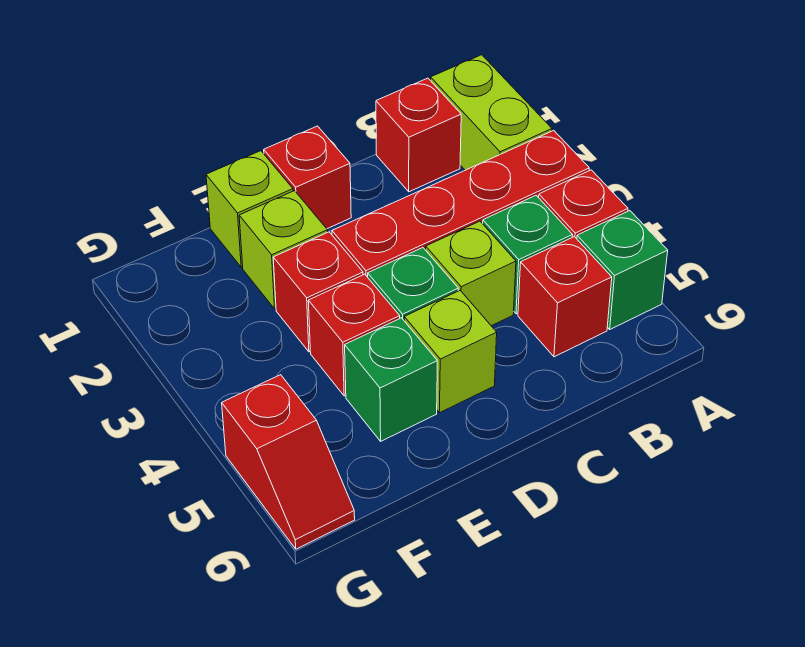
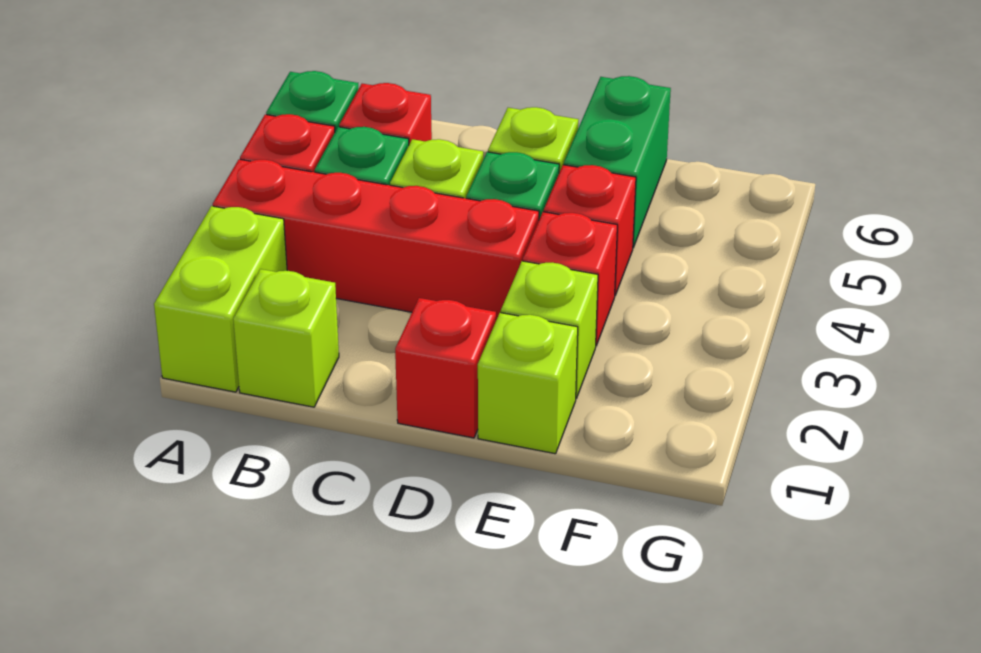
red brick B1 level 1 -> lime brick B1 level 1
green brick E5 level 1 -> green brick E5:E6 level 1
red slope G5:G6 level 1 top 5 -> none

